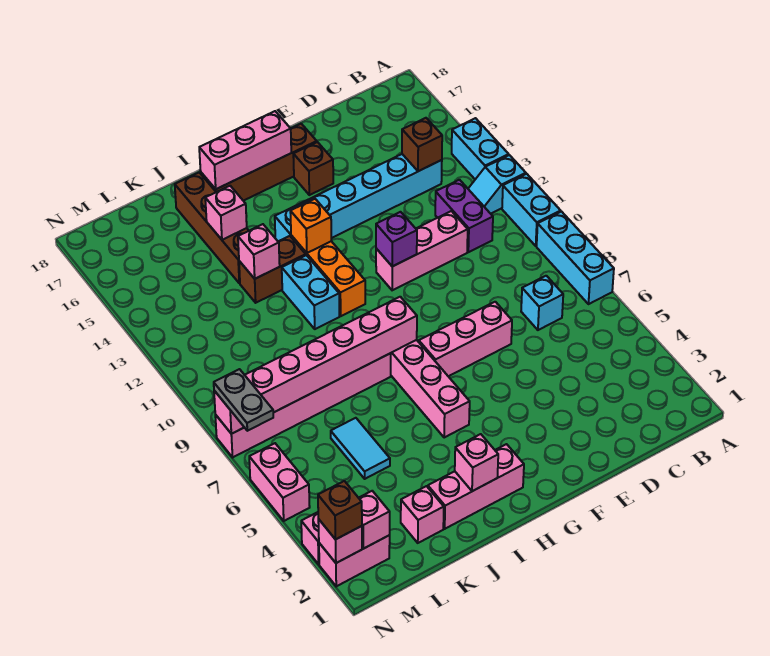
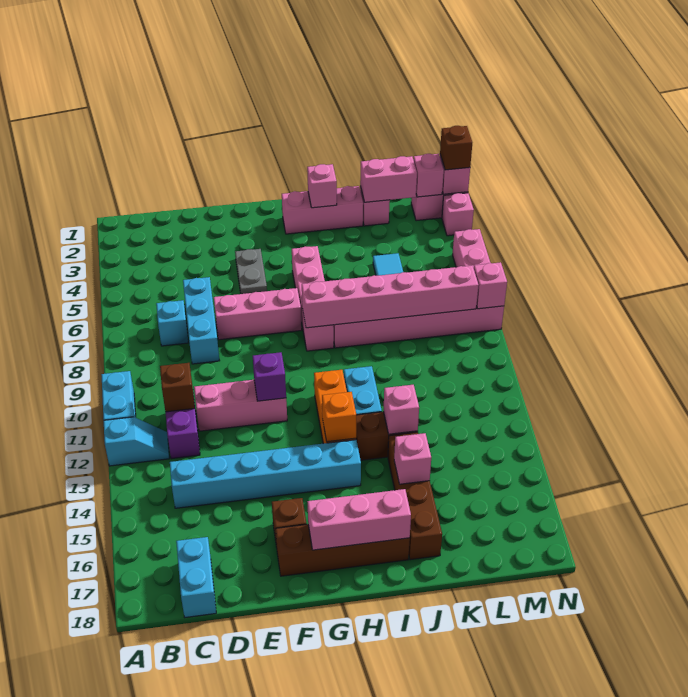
cyan brick A7:A9 level 1 -> cyan brick D6:D8 level 1
cyan brick A13:A14 level 1 -> cyan brick C17:C18 level 1
brown brick C14 level 2 -> brown brick C11 level 2
none -> pink brick K2:L2 level 2
grey plate N7:N8 level 3 -> grey plate F4:F5 level 1

